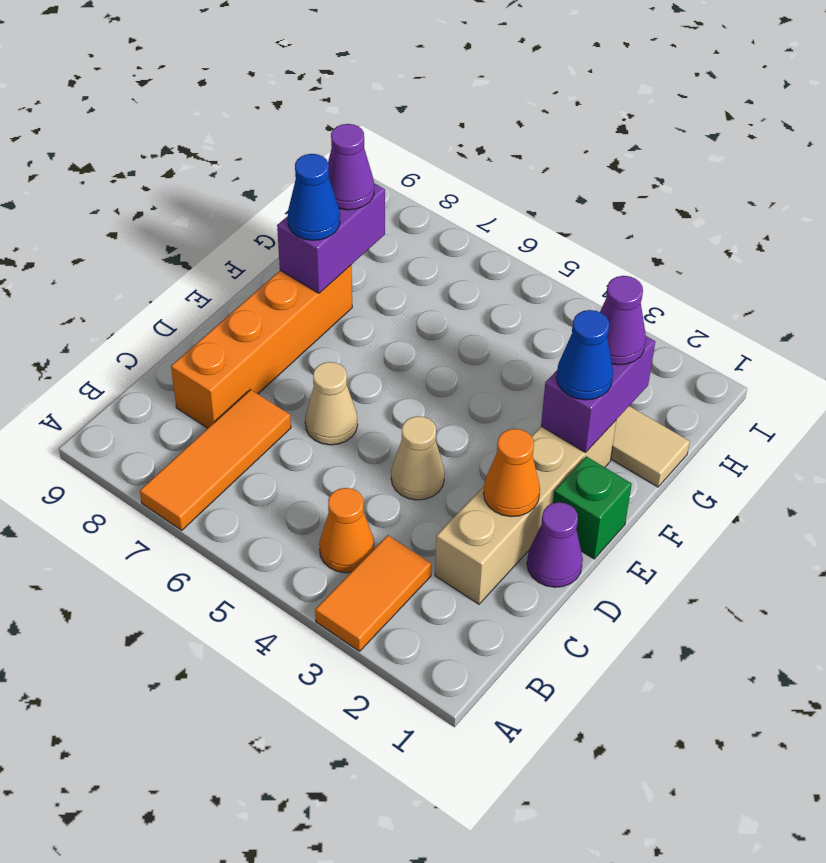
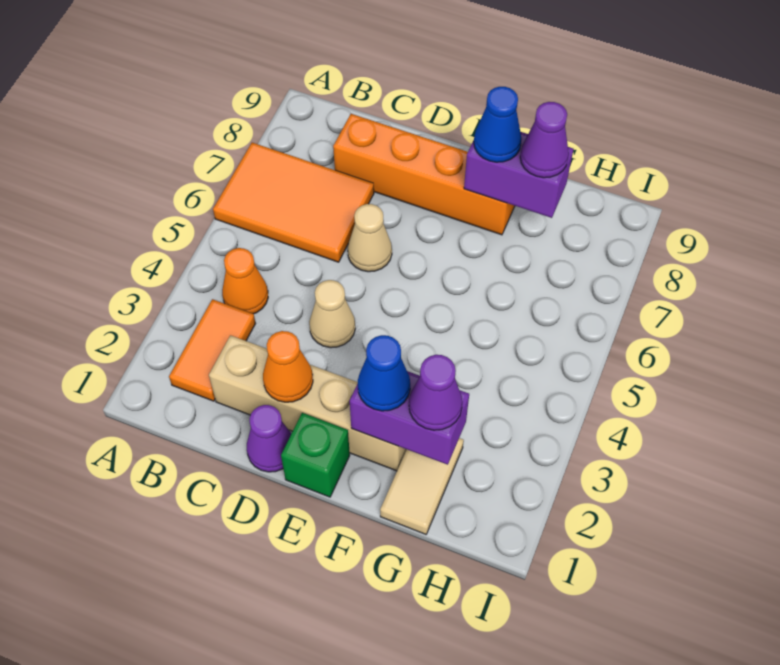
orange tile A3:B3 level 1 -> orange tile B2:B3 level 1
orange tile A7:C7 level 1 -> orange tile A6:C7 level 1

